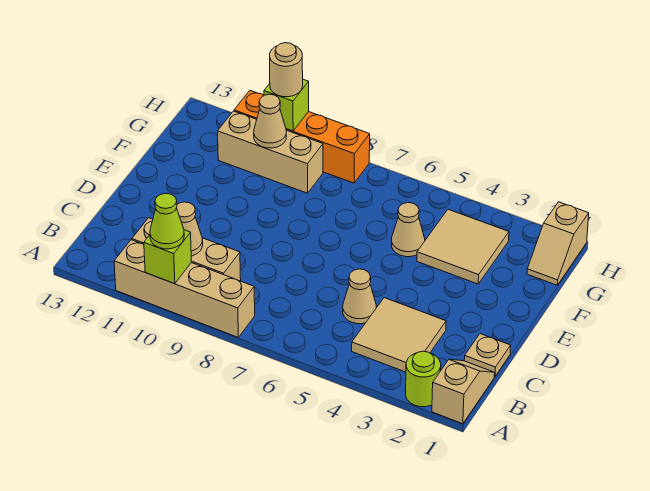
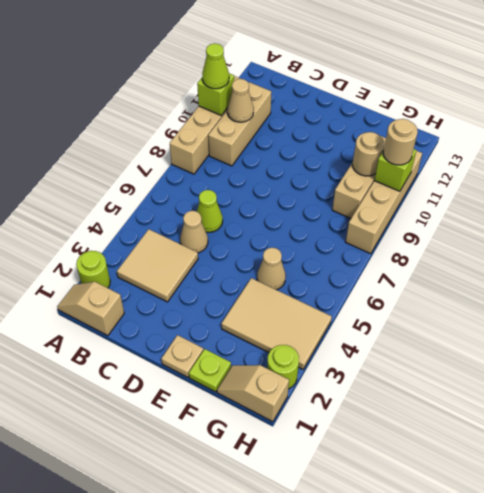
tan slope A1:B1 level 1 top A -> tan slope A1:B1 level 1 top B
tan plate C1 level 1 -> tan plate E1 level 1
none -> lime cone C6 level 1
none -> lime plate F1 level 1
tan tile F3:G4 level 1 -> tan tile F3:H4 level 1
tan cone G10 level 2 -> tan round brick G10 level 2
none -> lime round brick H2 level 1
orange brick H8:H11 level 1 -> tan brick H8:H11 level 1

